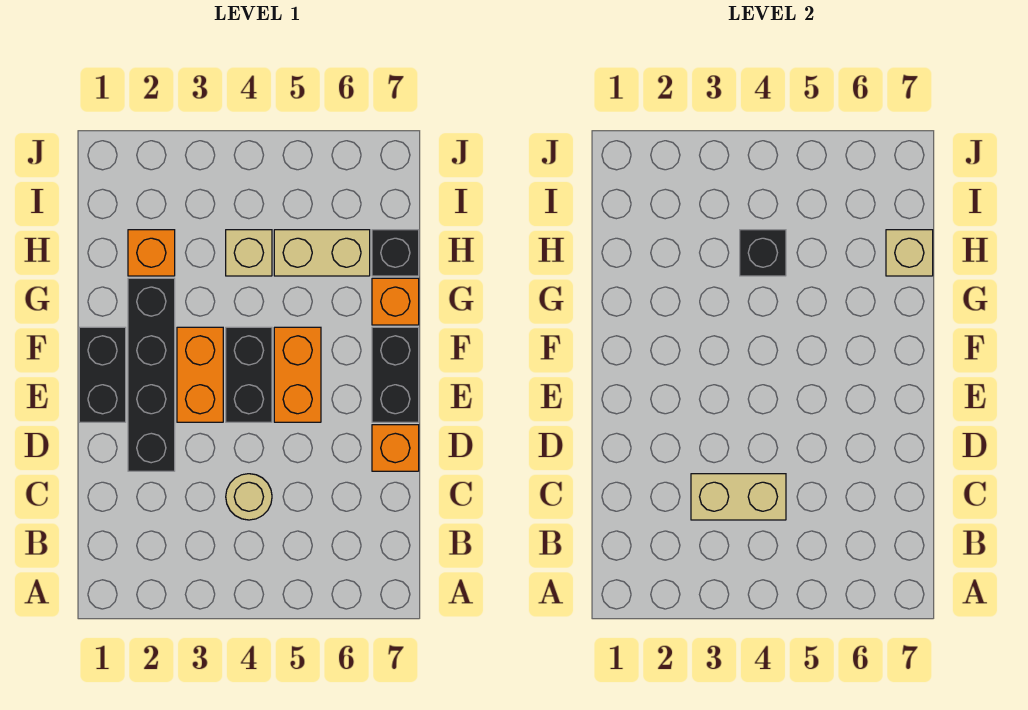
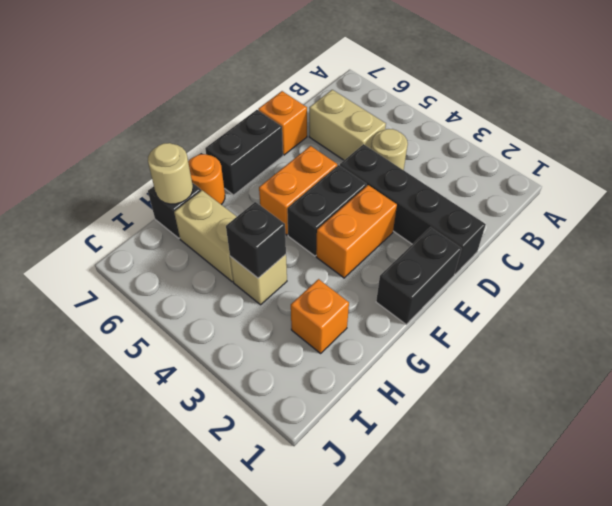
tan brick C3:C4 level 2 -> tan brick C5:C6 level 1
black brick D2:G2 level 1 -> black brick D1:D4 level 1
orange brick G7 level 1 -> orange round brick G7 level 1
tan brick H7 level 2 -> tan round brick H7 level 2

